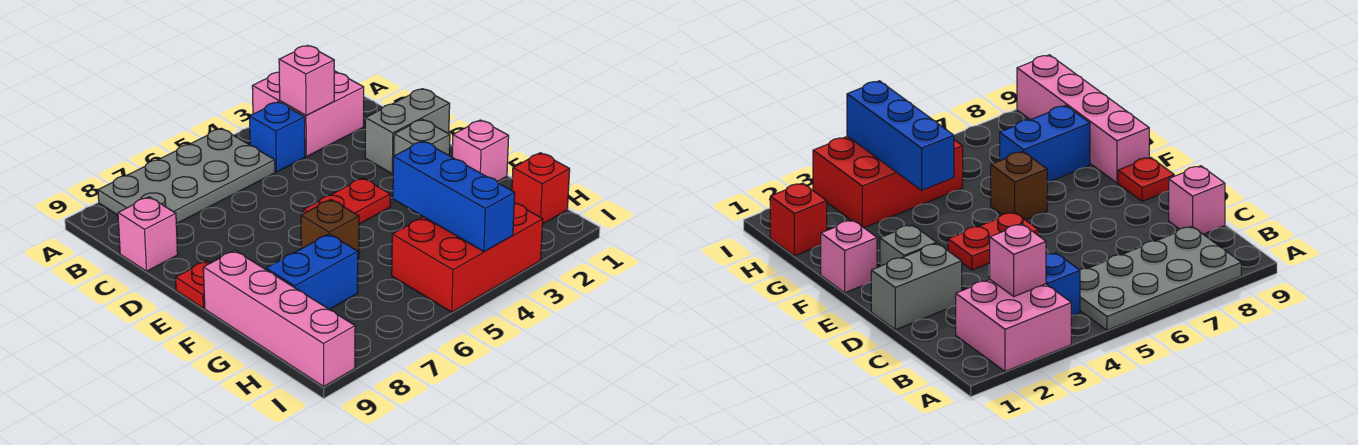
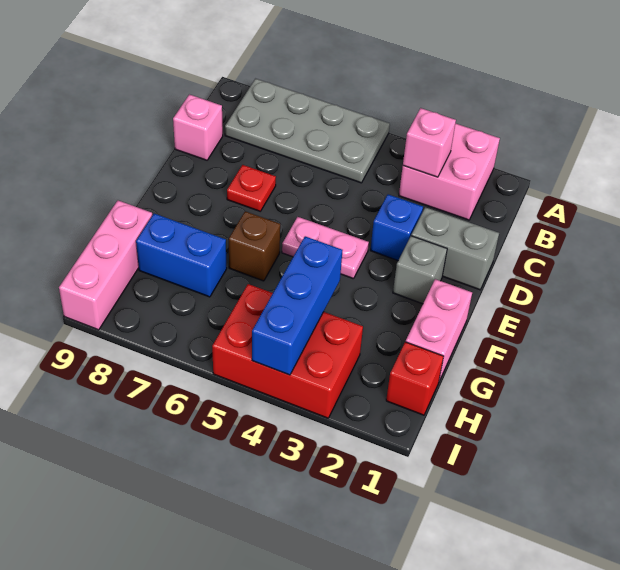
blue brick B4 level 1 -> blue brick D3 level 1
red plate E4:E5 level 1 -> pink plate E4:E5 level 1
red plate E9 level 1 -> red plate D7 level 1
pink brick F1 level 1 -> pink brick F1:G1 level 1
pink brick F9:I9 level 1 -> pink brick G9:I9 level 1

